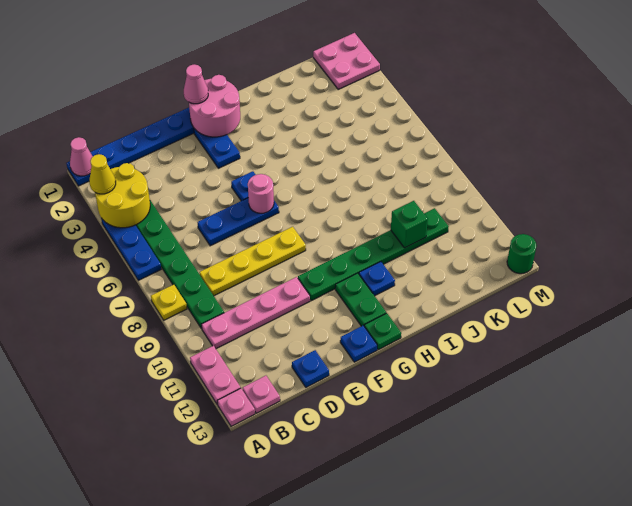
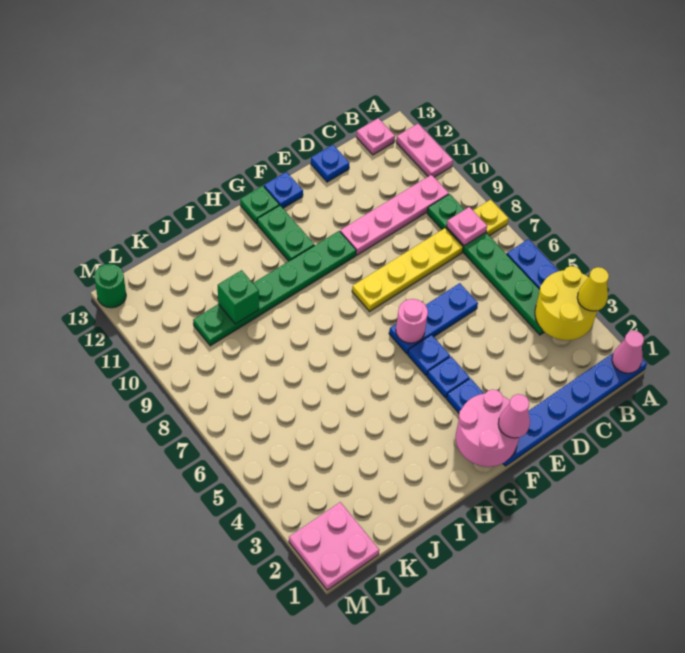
pink plate A13 level 1 -> pink plate B8 level 2
blue plate H11 level 1 -> blue plate F4 level 1

